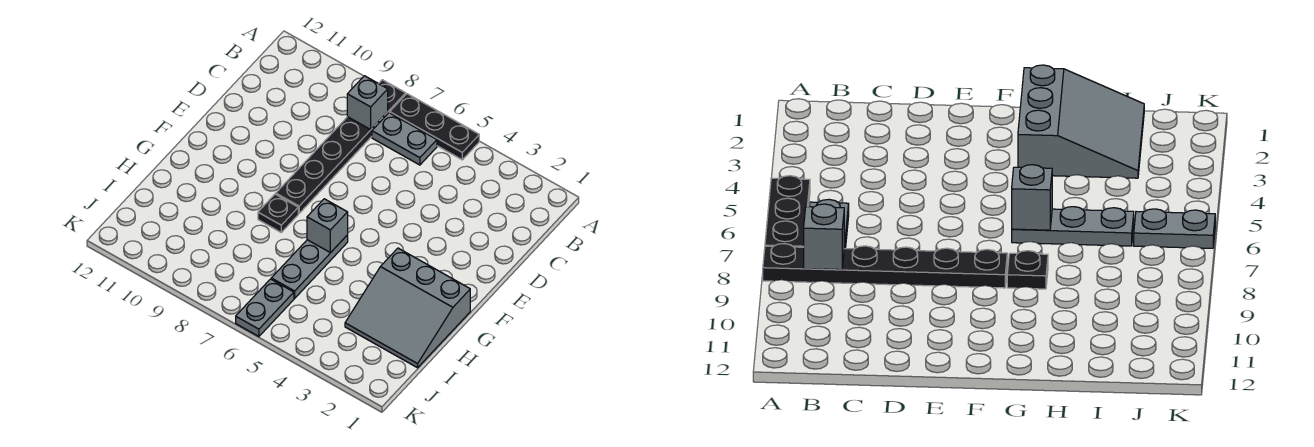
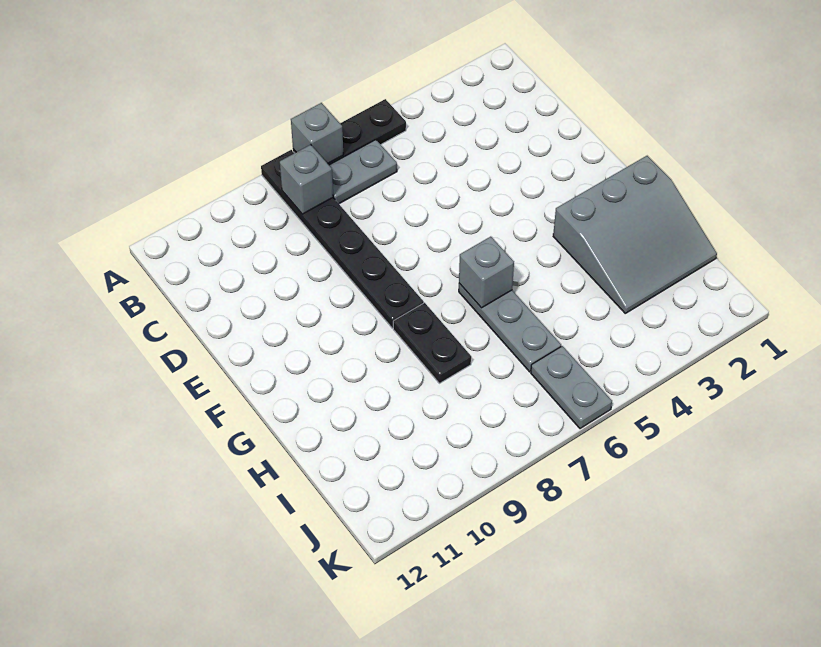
none -> grey brick A7 level 2
black plate G8 level 1 -> black plate G8:H8 level 1

